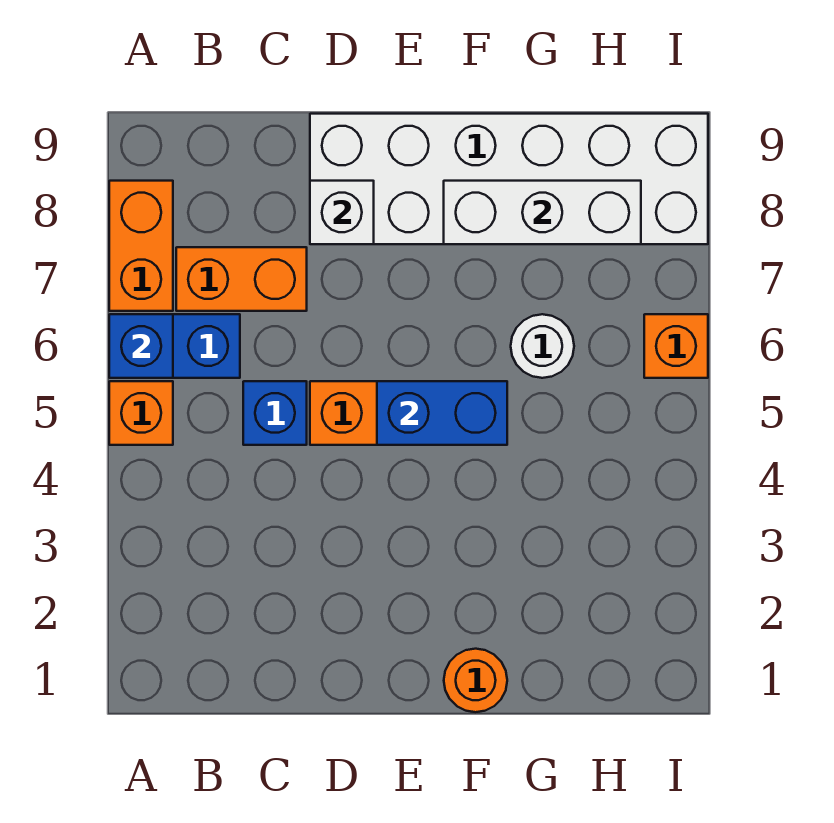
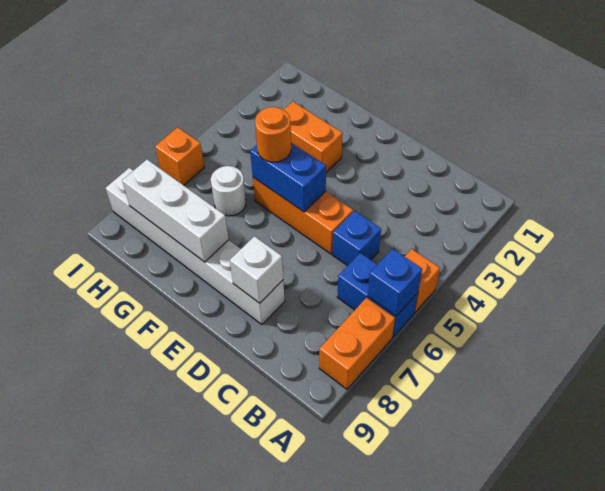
orange brick B7:C7 level 1 -> orange brick F3:G3 level 1
white brick D8:I9 level 1 -> white brick D8:I8 level 1
orange round brick F1 level 1 -> orange round brick F5 level 3

